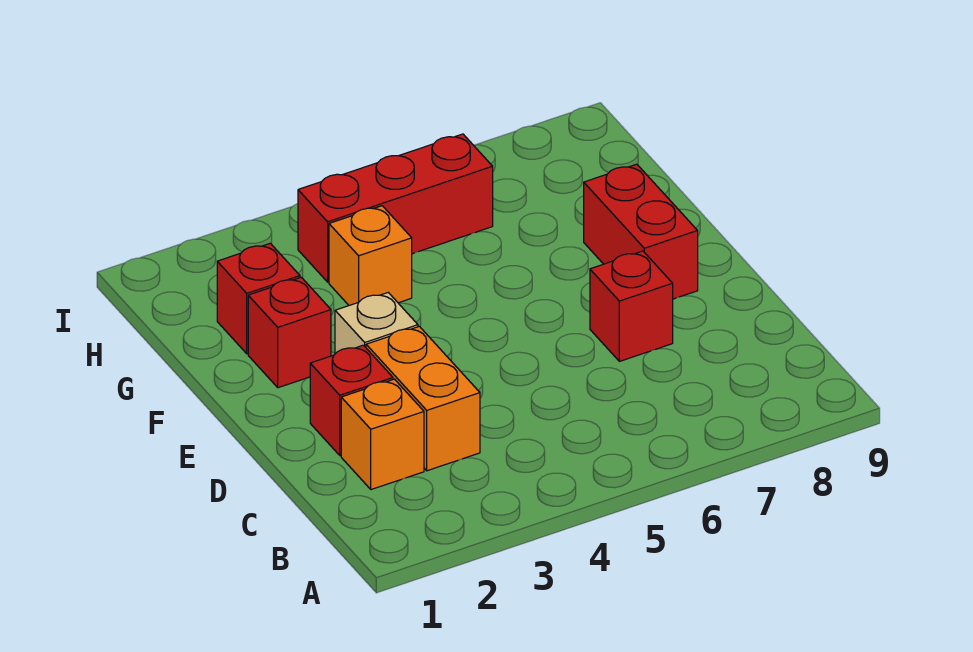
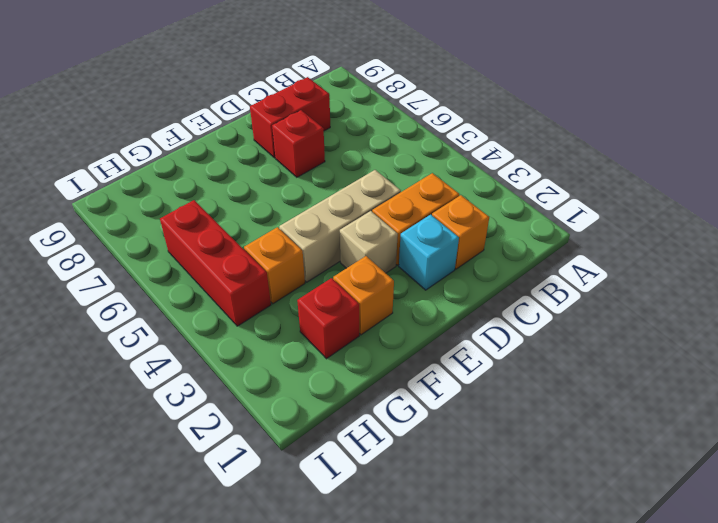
red brick D2 level 1 -> cyan brick D2 level 1
none -> tan brick D4:F4 level 1
red brick E8:F8 level 1 -> red brick C8:D8 level 1
red brick F2 level 1 -> orange brick F2 level 1

